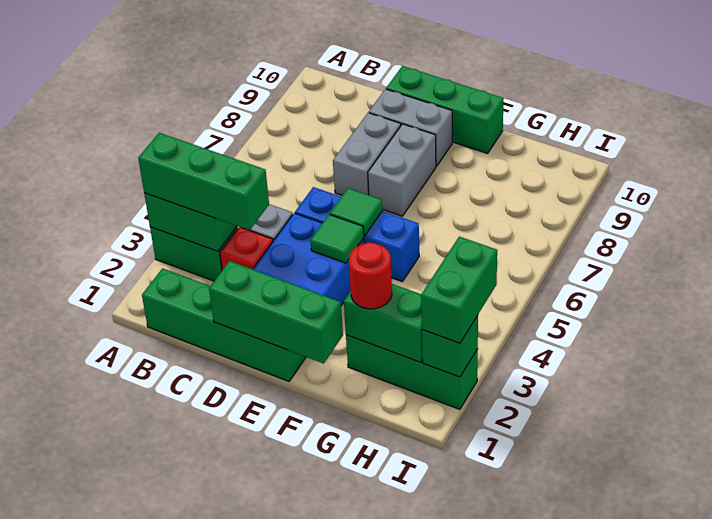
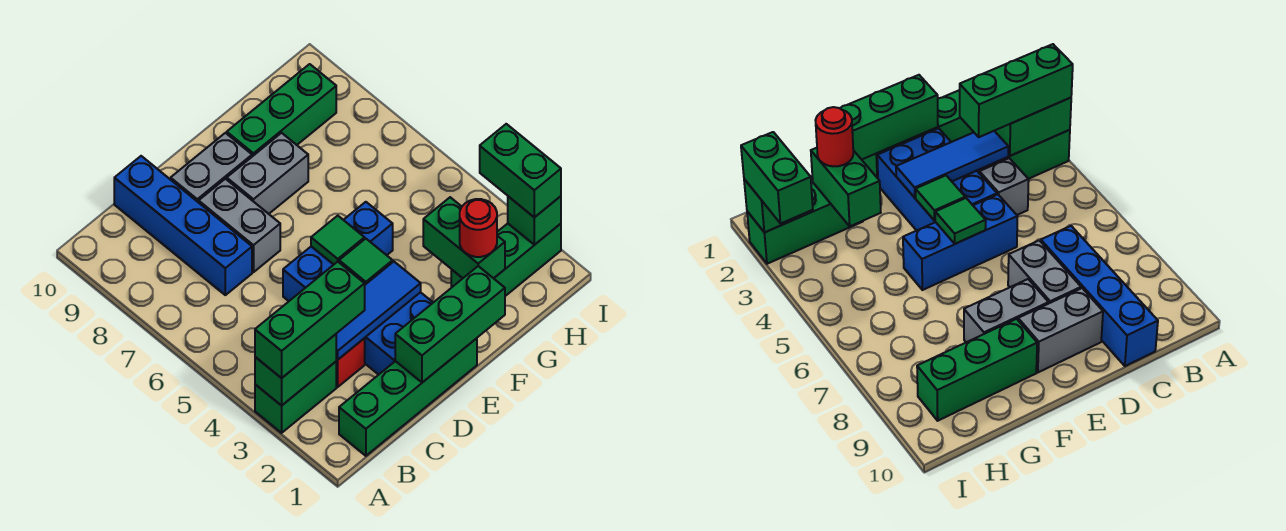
none -> blue tile C3:E3 level 2
none -> blue brick C7:C10 level 1
green brick D10:F10 level 1 -> green brick F9:H9 level 1
grey brick E7:E8 level 1 -> grey brick E8:F8 level 1
green brick G2:H2 level 2 -> green brick G2:G3 level 2

